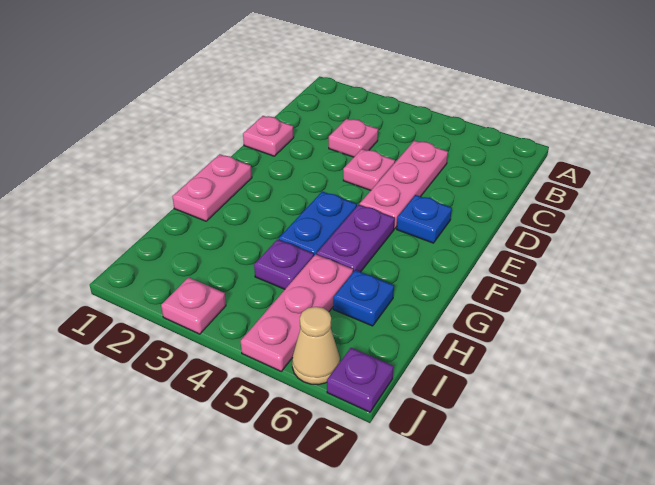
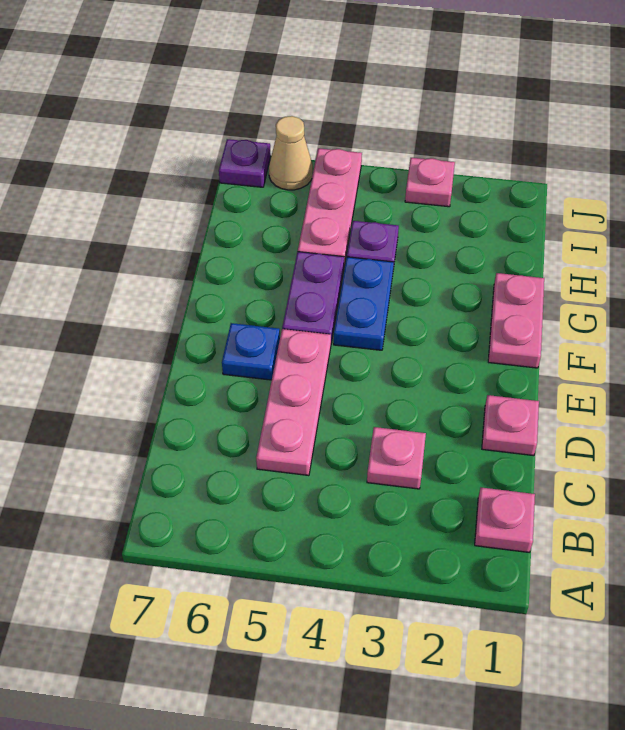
pink plate D4 level 1 -> pink plate B1 level 1
blue plate H6 level 1 -> none

